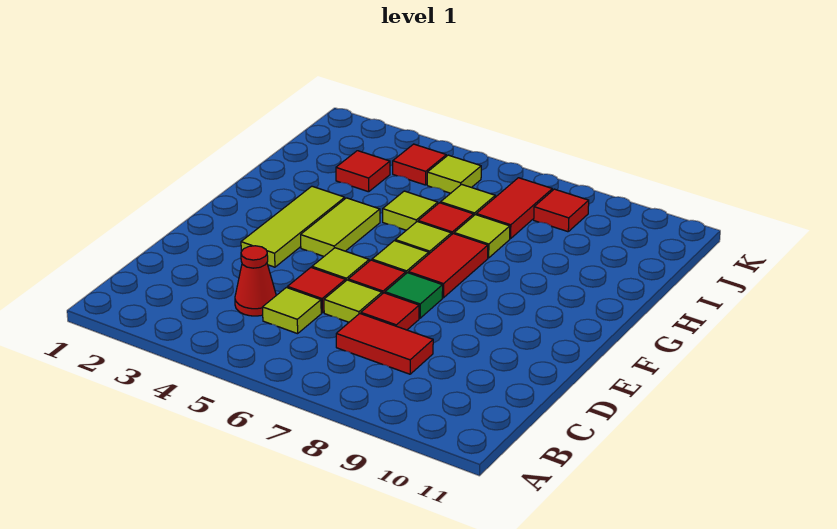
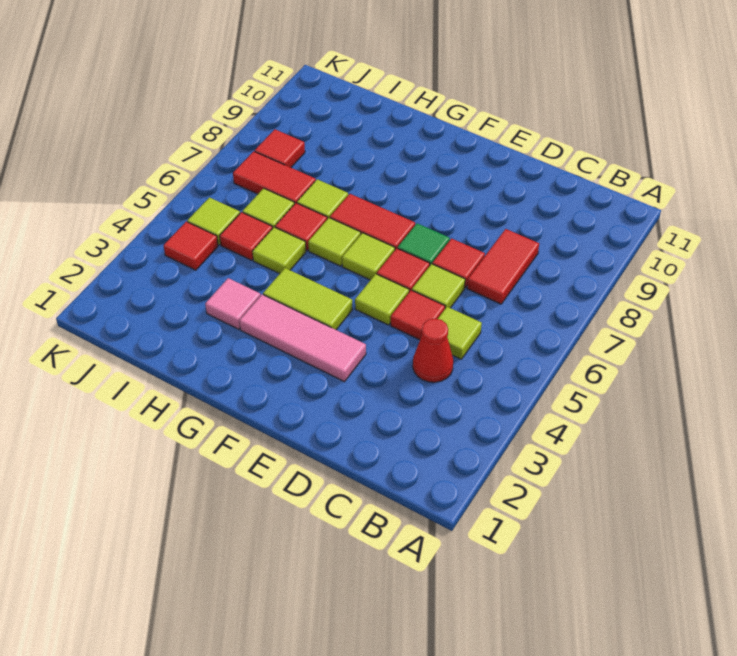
lime tile E3:G3 level 1 -> pink tile E3:G3 level 1
none -> pink tile H3 level 1
red tile I3 level 1 -> red tile I5 level 1

